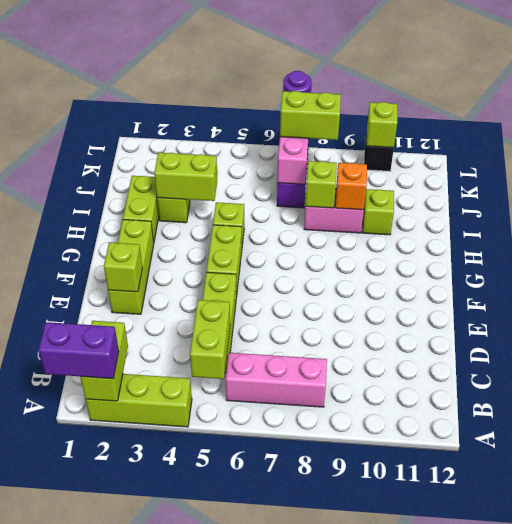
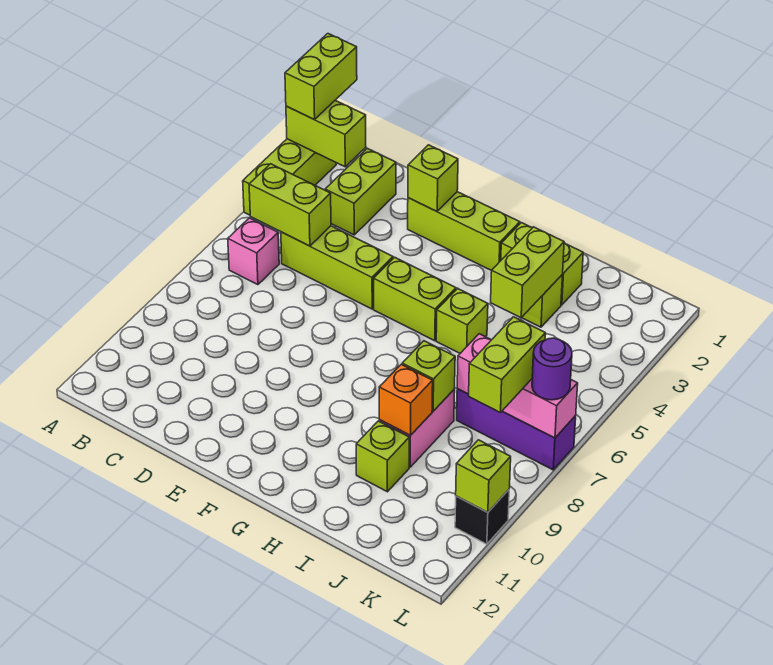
purple brick A1:A2 level 3 -> lime brick A1:A2 level 3
pink brick B6:B8 level 1 -> pink brick B6 level 1
none -> lime brick C2:C3 level 1

